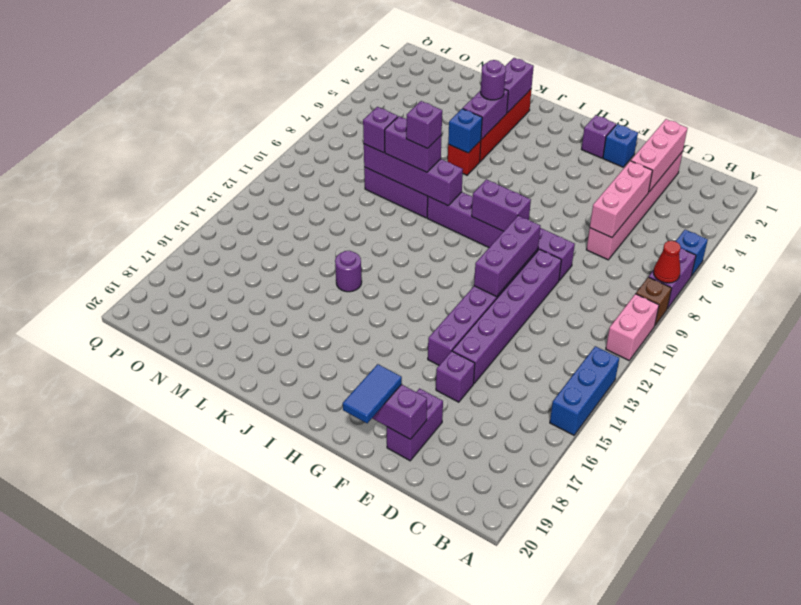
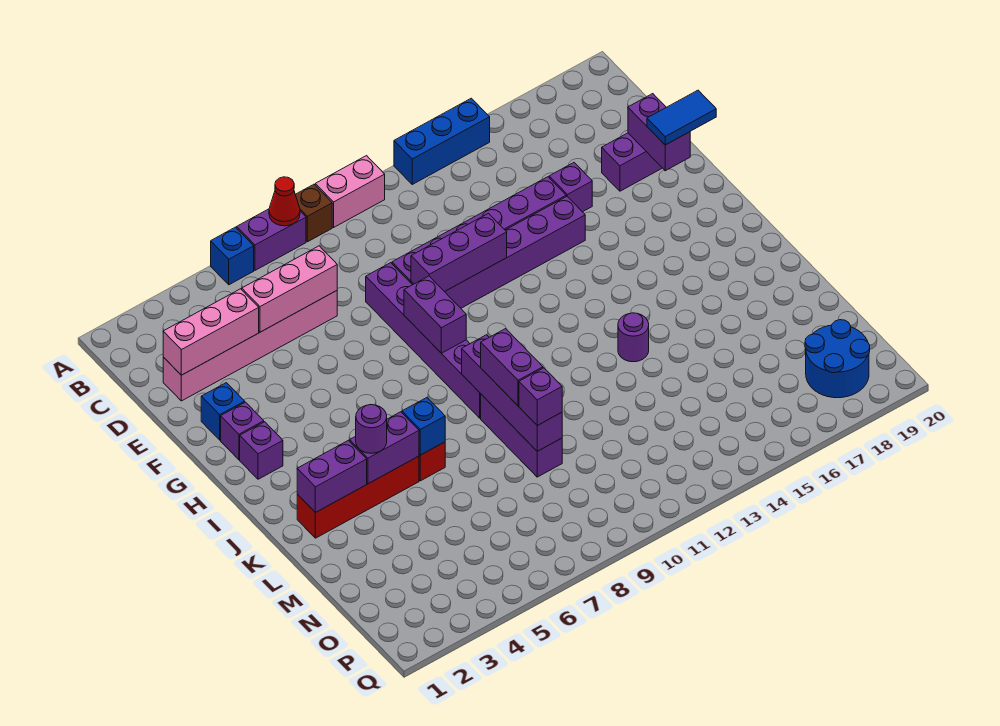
purple brick K9 level 4 -> purple brick H2 level 1
none -> blue round brick O18:P19 level 1

